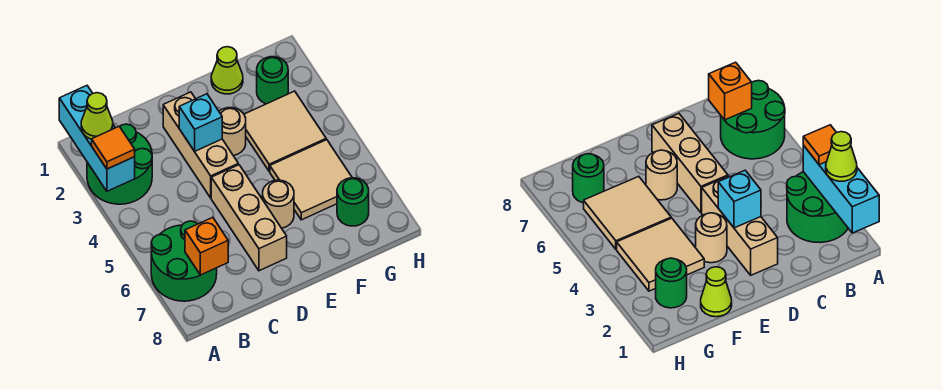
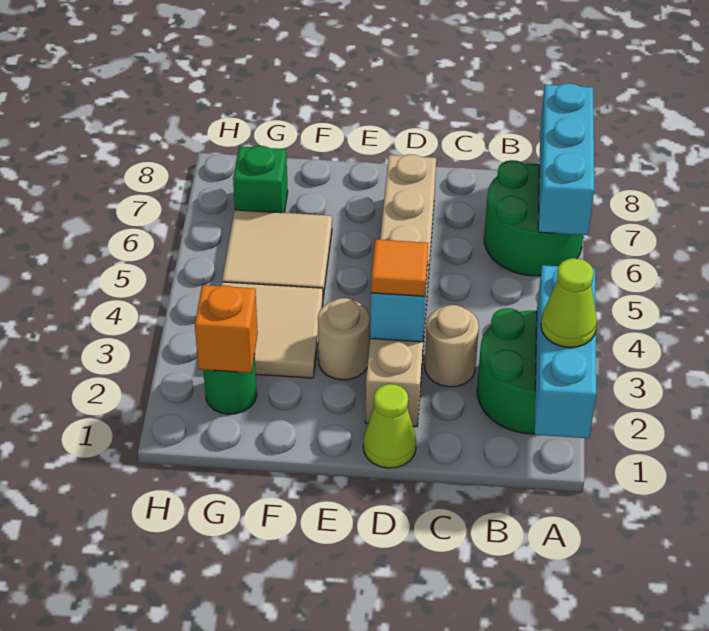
orange tile A3 level 3 -> orange tile D3 level 3
none -> cyan brick A6:A8 level 2
orange brick B7 level 2 -> orange brick G2 level 2
tan round brick E6 level 1 -> tan round brick C3 level 1
lime cone F1 level 1 -> lime cone D1 level 1
green round brick G7 level 1 -> green brick G7 level 1

